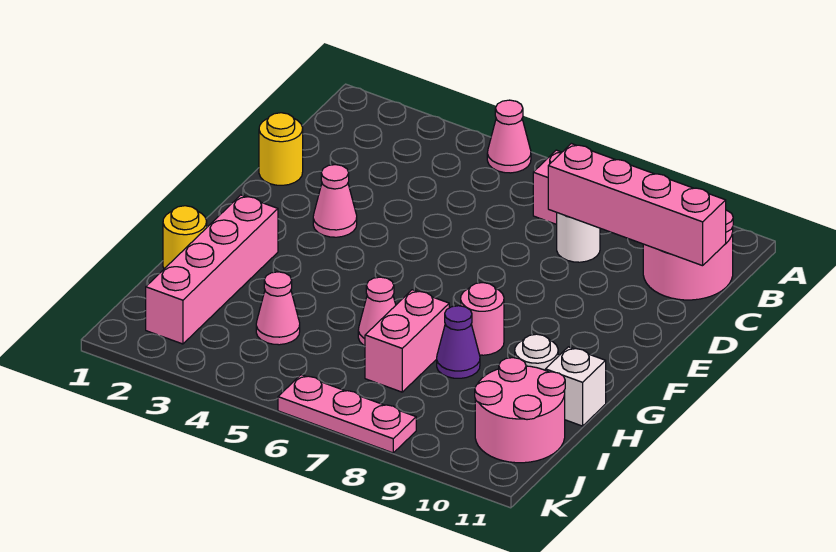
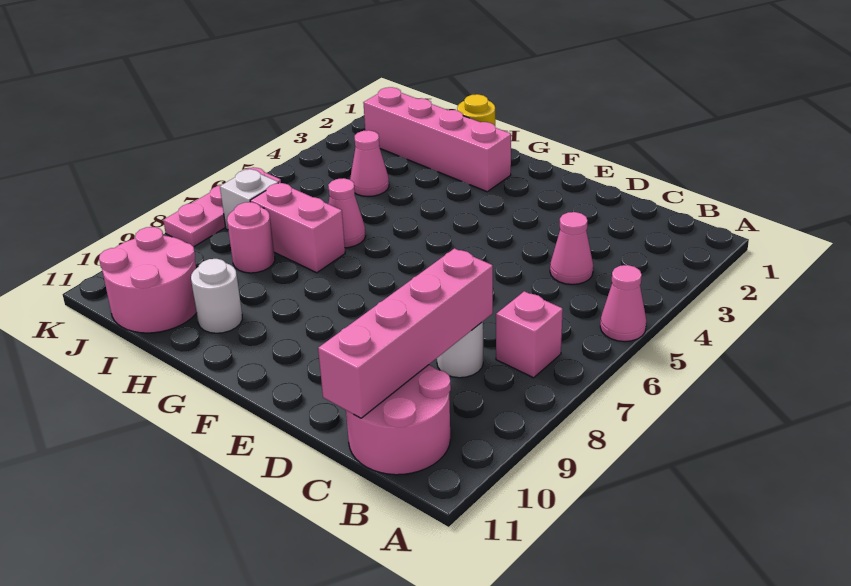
yellow round brick D1 level 1 -> none
pink cone E3 level 1 -> pink cone C4 level 1
pink round brick G8 level 1 -> pink round brick I8 level 1
purple cone H8 level 1 -> none
white brick H11 level 1 -> white brick J7 level 1

